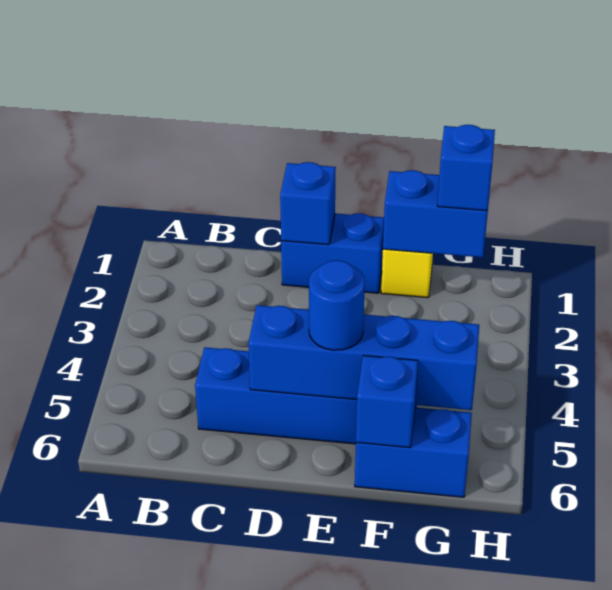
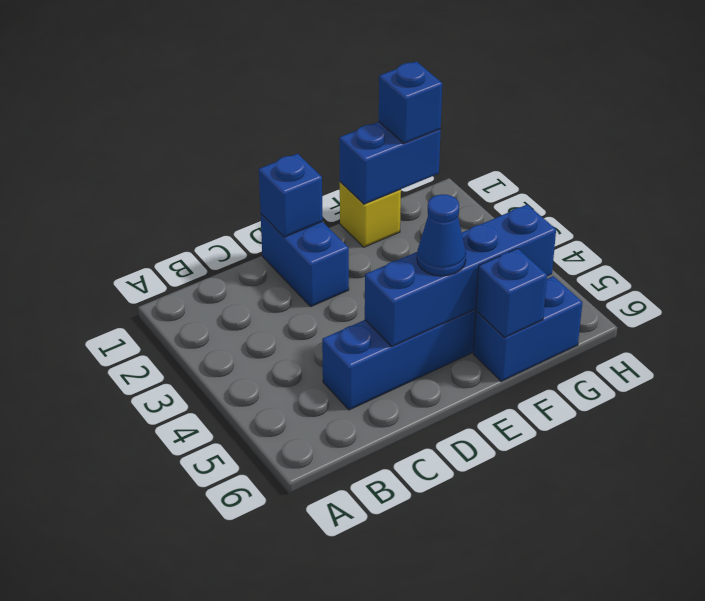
blue brick D1:E1 level 1 -> blue brick D1:D2 level 1
blue round brick E5 level 3 -> blue cone E5 level 3

